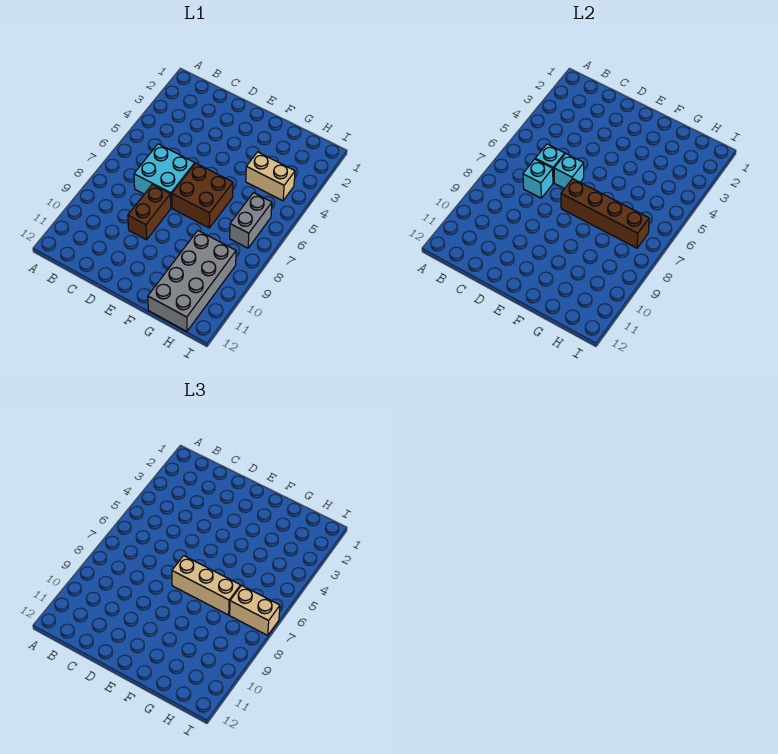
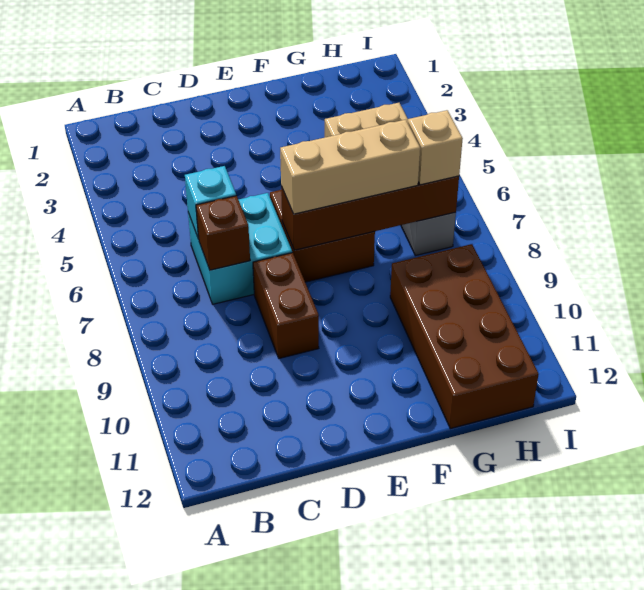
cyan brick C7 level 2 -> brown brick C7 level 2
cyan brick D6 level 2 -> none
grey brick G9:H12 level 1 -> brown brick G9:H12 level 1
tan brick H7:I7 level 3 -> tan brick H7 level 3

